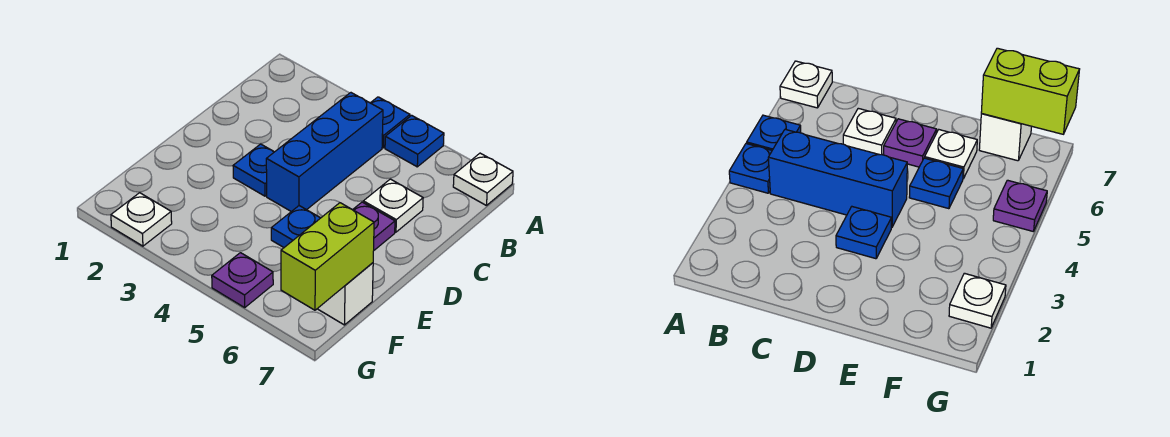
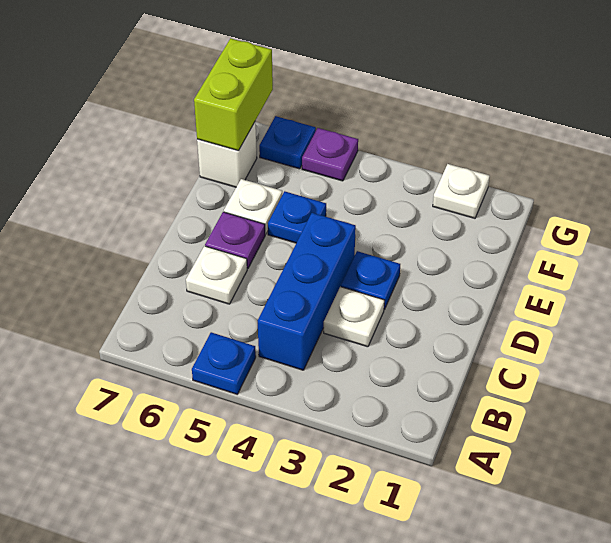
blue plate A4 level 1 -> blue plate G6 level 1
white plate A7 level 1 -> white plate C3 level 1

